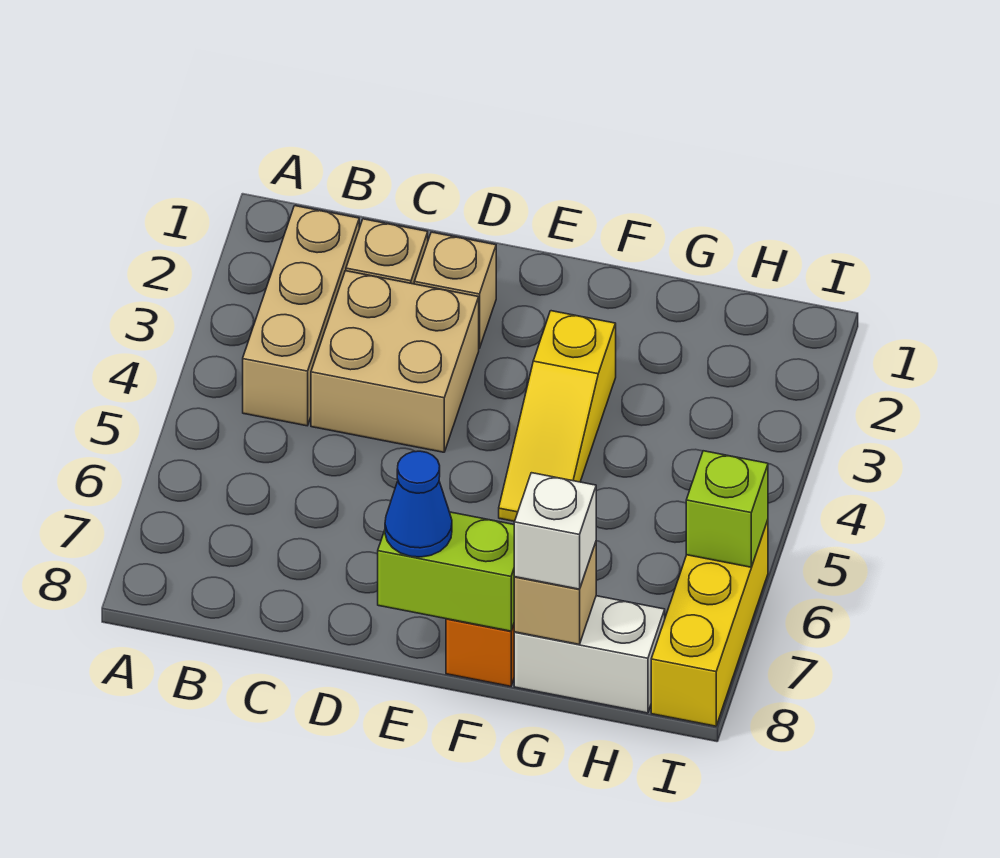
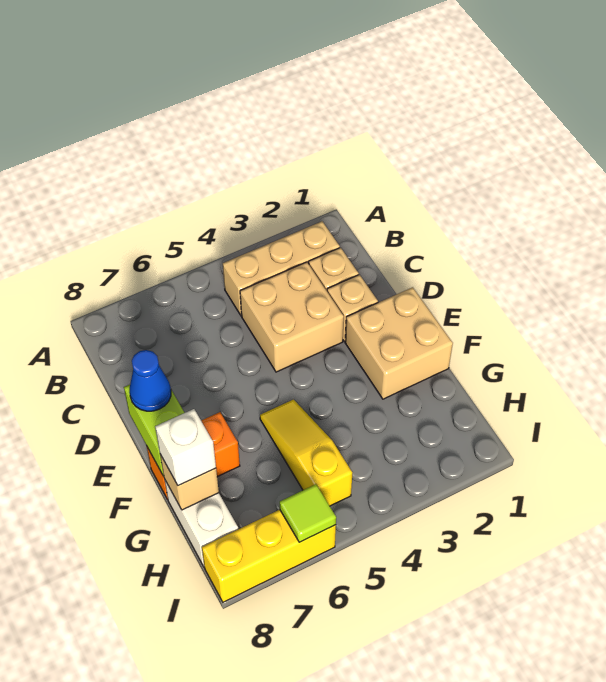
none -> tan brick E1:F2 level 1
yellow slope F3:F5 level 1 top 3 -> yellow slope F5:H5 level 1 top H
lime brick I6 level 2 -> lime tile I6 level 2

